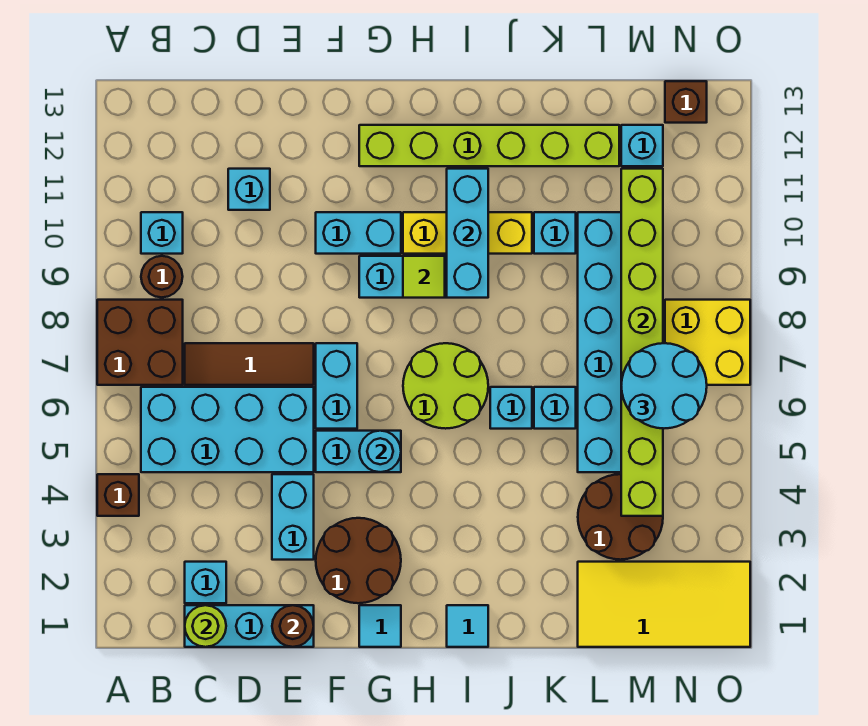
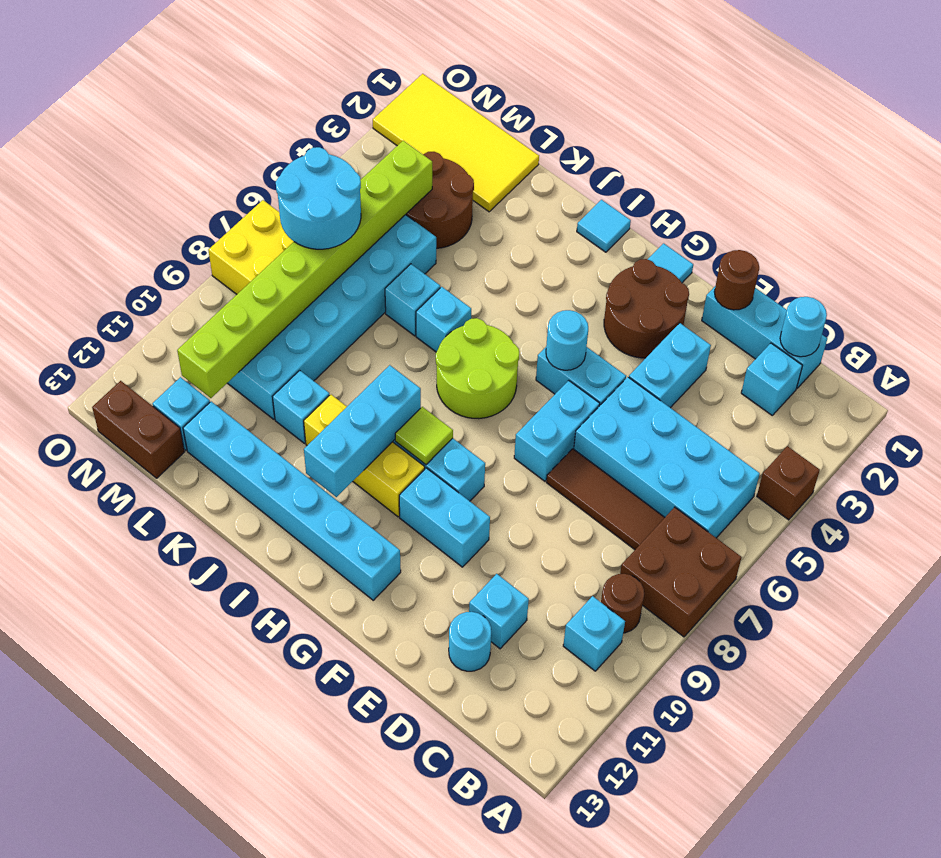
lime round brick C1 level 2 -> cyan round brick C1 level 2
none -> cyan round brick D12 level 1
lime brick G12:L12 level 1 -> cyan brick G12:L12 level 1
brown brick N13 level 1 -> brown brick M13:N13 level 1

